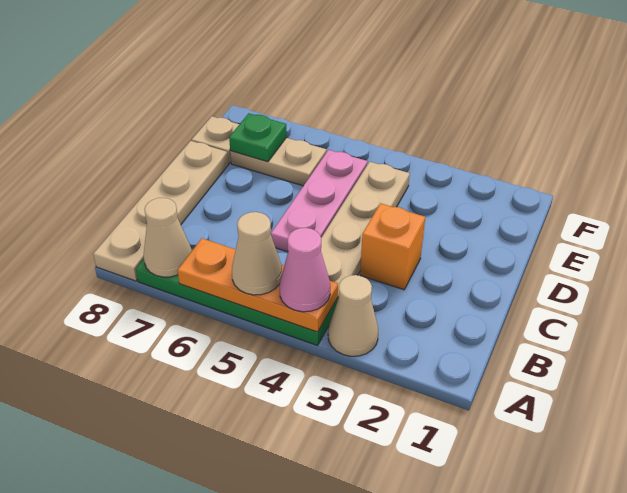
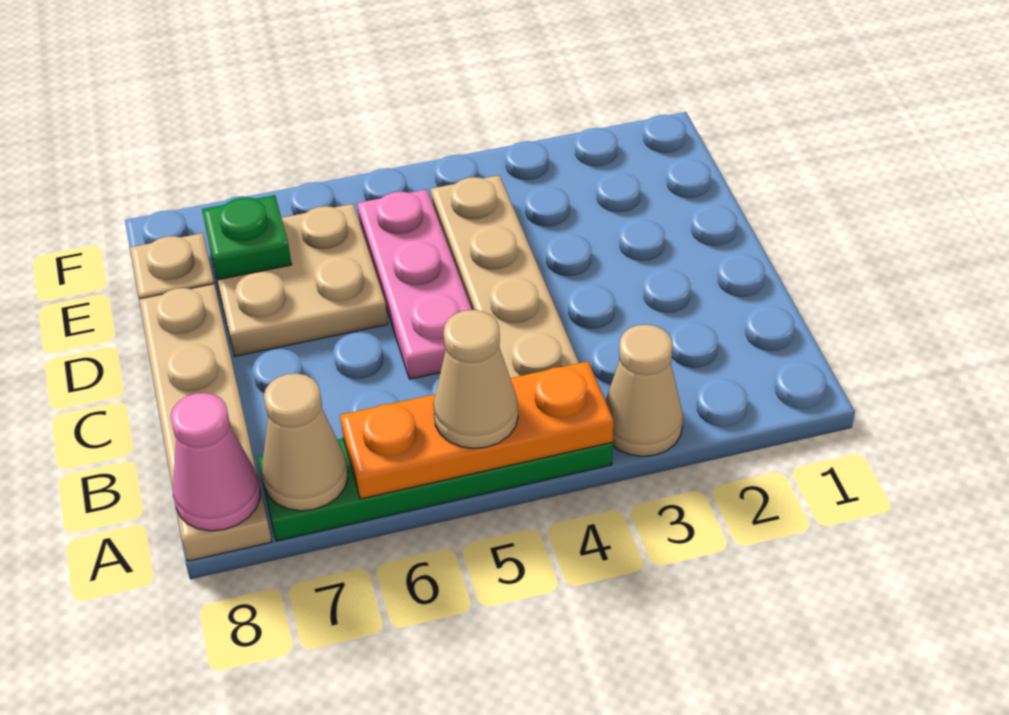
pink cone A4 level 3 -> pink cone A8 level 2
orange brick C3 level 1 -> none
tan plate E6:E7 level 1 -> tan plate D6:E7 level 1

